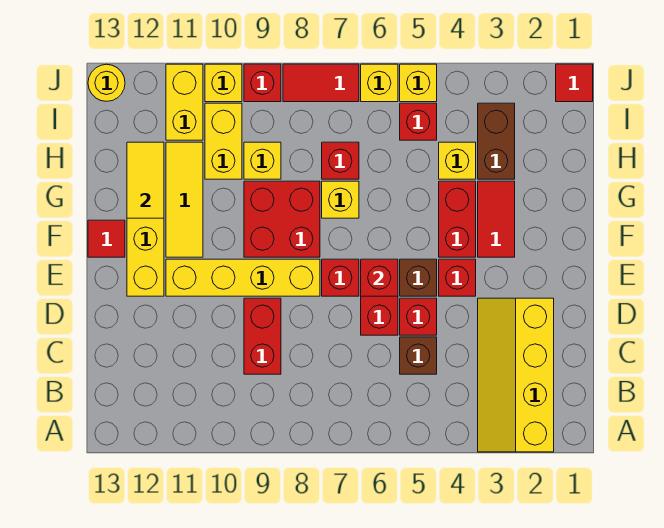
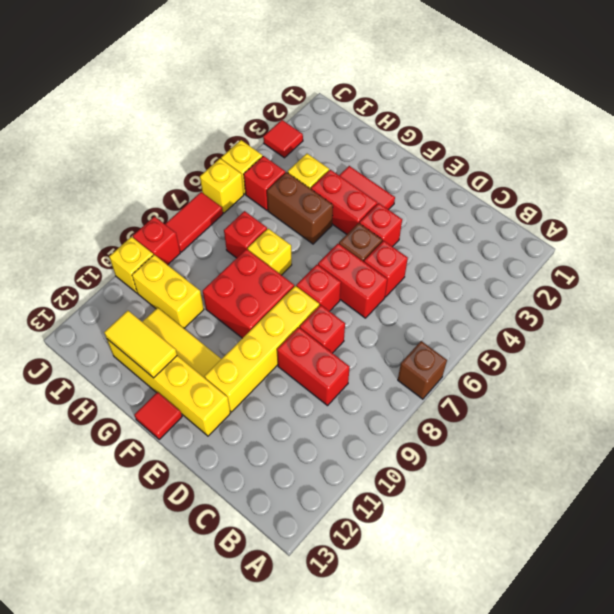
yellow slope A2:D3 level 1 top 2 -> none
brown brick C5 level 1 -> brown brick A7 level 1
red brick E6 level 2 -> red brick D8 level 1
brown brick H3:I3 level 1 -> brown brick G5:H5 level 1
yellow brick H9 level 1 -> none
yellow brick I11:J11 level 1 -> none
red tile J1 level 1 -> red tile J3 level 1
yellow round brick J13 level 1 -> none

